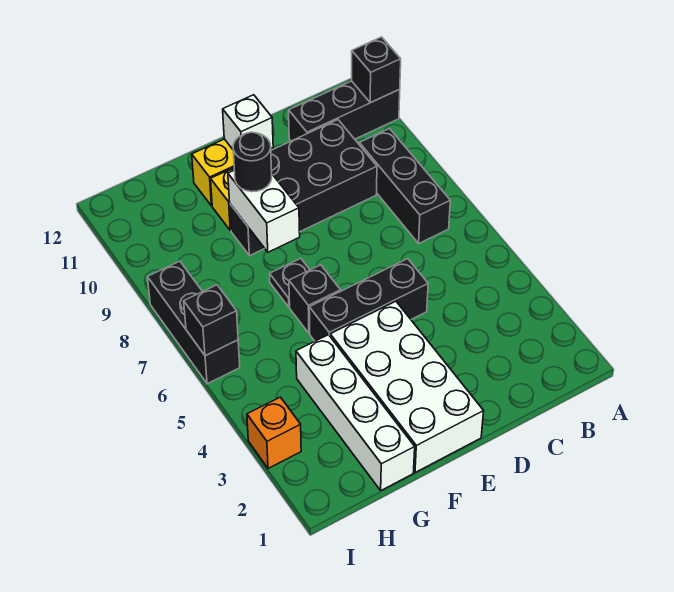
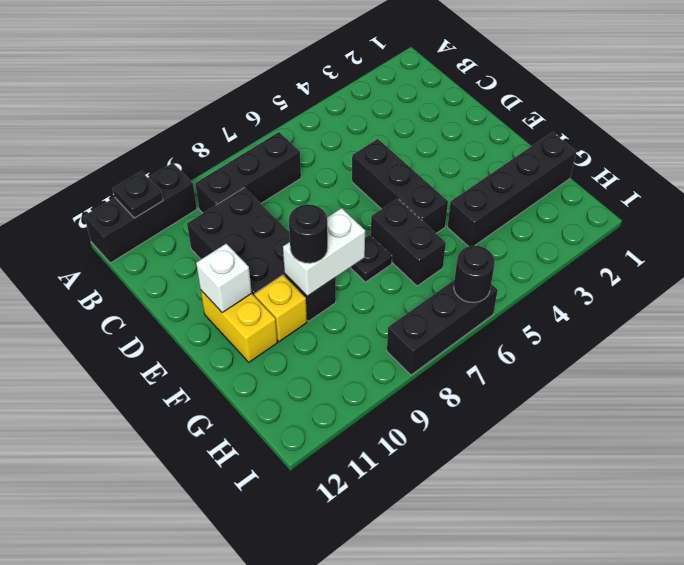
black brick A11:C11 level 1 -> black brick A10:A12 level 1
black brick A11 level 2 -> black plate A11 level 2
white brick E1:F4 level 1 -> none
black brick F6 level 1 -> black brick F6:G6 level 1
white brick G1:G4 level 1 -> black brick G1:G4 level 1
orange brick I3 level 1 -> none
black brick I6 level 2 -> black round brick I6 level 2

